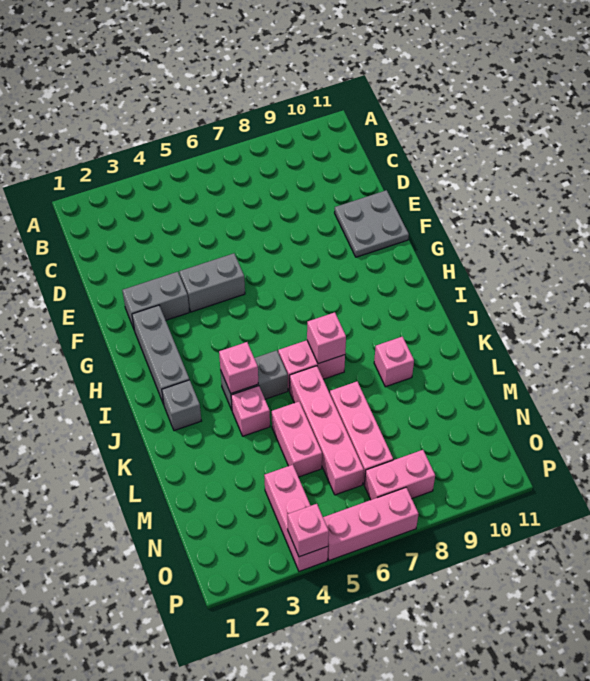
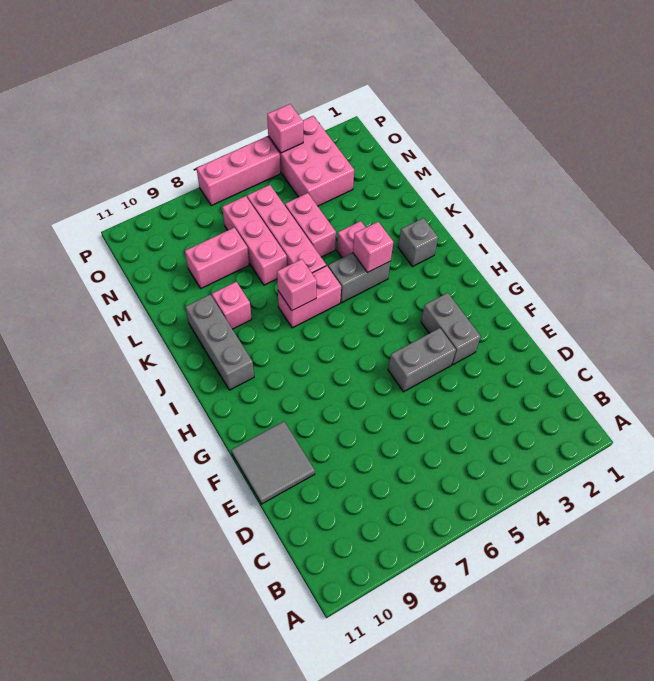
grey plate E10:F11 level 1 -> grey tile E10:F11 level 1
grey brick F2:F3 level 1 -> grey brick F3:G3 level 1
grey brick G2:I2 level 1 -> grey brick I10:K10 level 1
pink brick N4:P4 level 1 -> pink brick N3:P4 level 1
pink brick O7:O8 level 1 -> pink brick M8:M9 level 1

